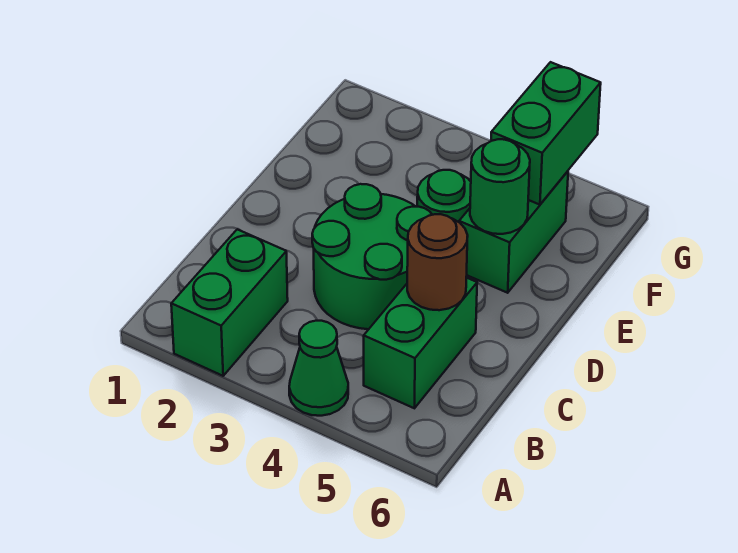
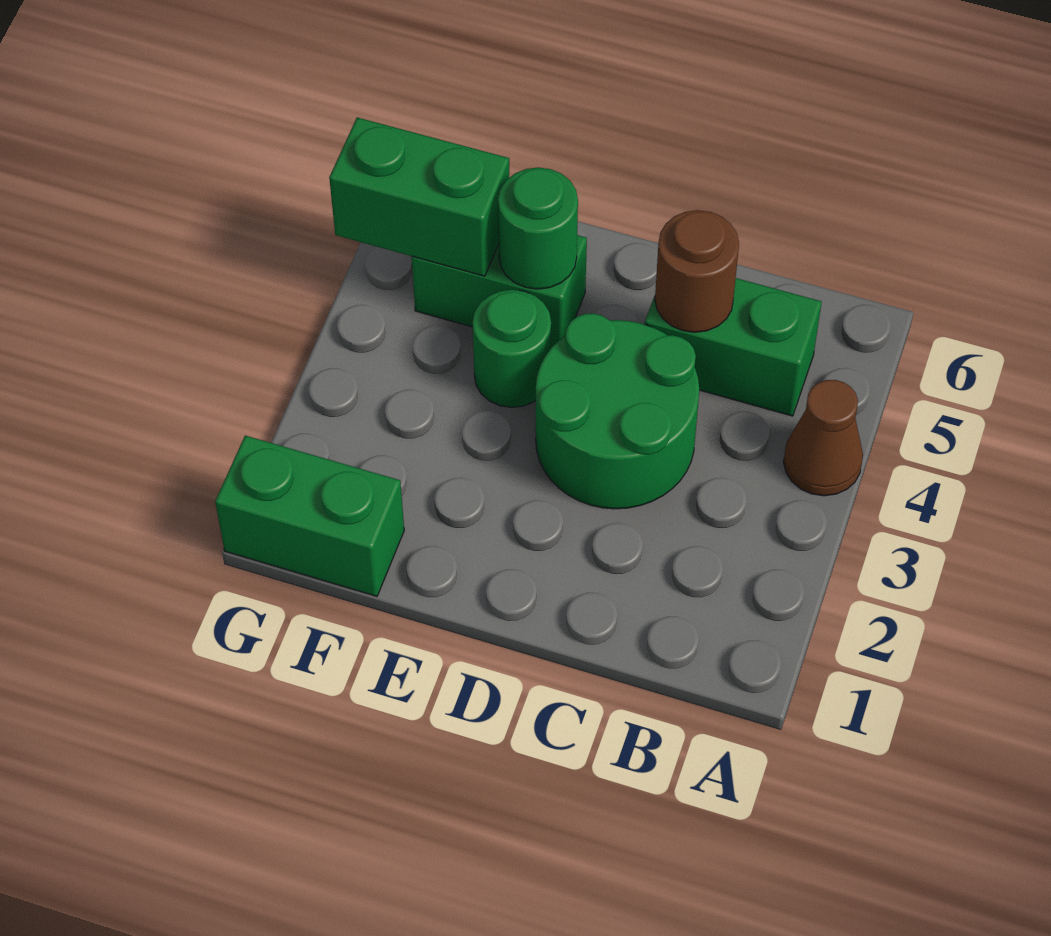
green brick A2:B2 level 1 -> green brick F1:G1 level 1
green cone A4 level 1 -> brown cone A4 level 1

